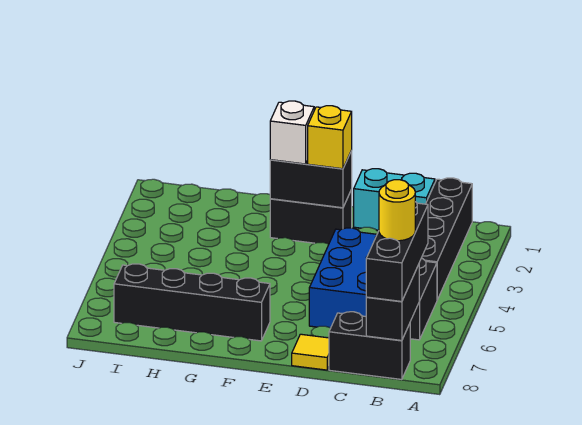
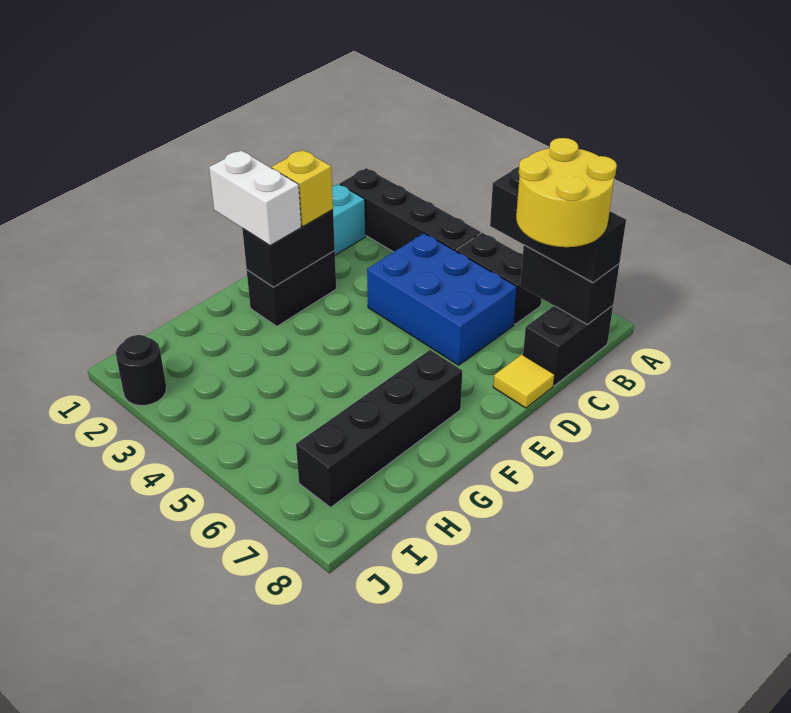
yellow round brick B7 level 4 -> yellow round brick B7:C8 level 4
white brick F2 level 3 -> white brick F1:F2 level 3
none -> black round brick J2 level 1

